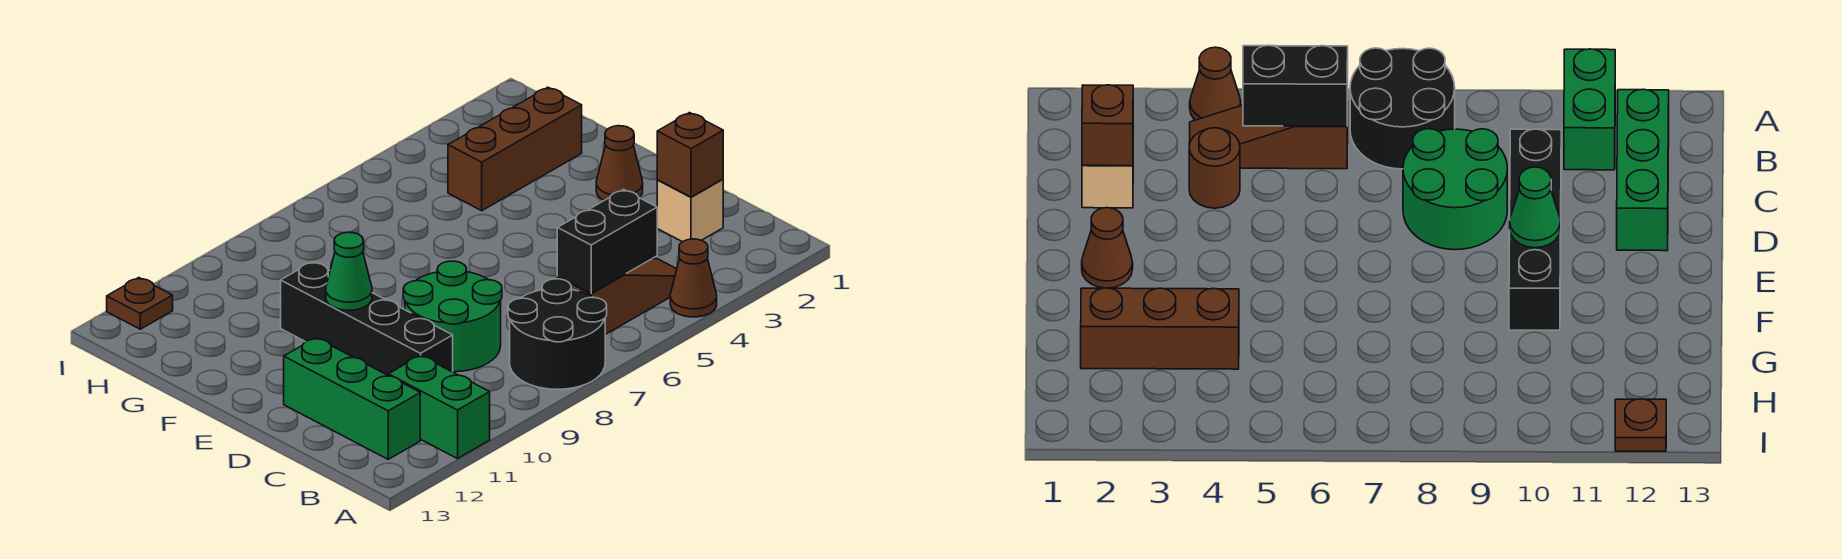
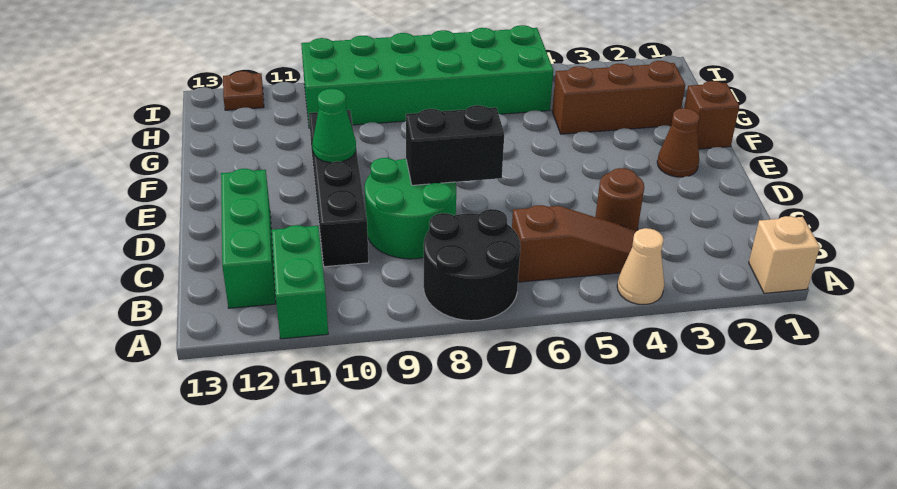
brown cone A4 level 1 -> tan cone A4 level 1
black brick B5:B6 level 2 -> black brick D7:D8 level 2
tan brick C2 level 1 -> tan brick A1 level 1
brown brick C2 level 2 -> brown brick F1 level 1
none -> green brick H5:I10 level 1

